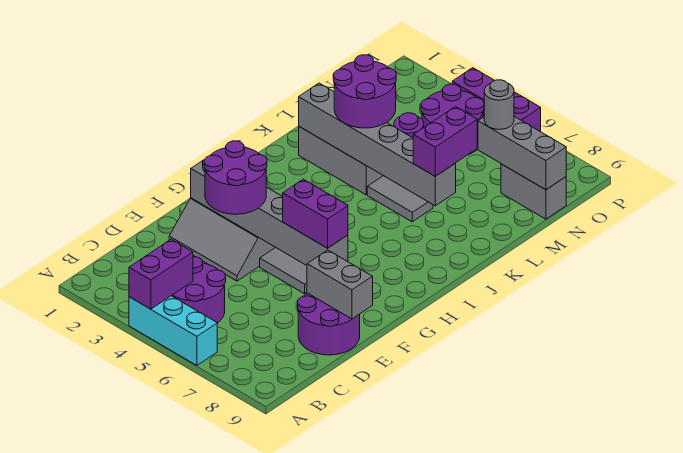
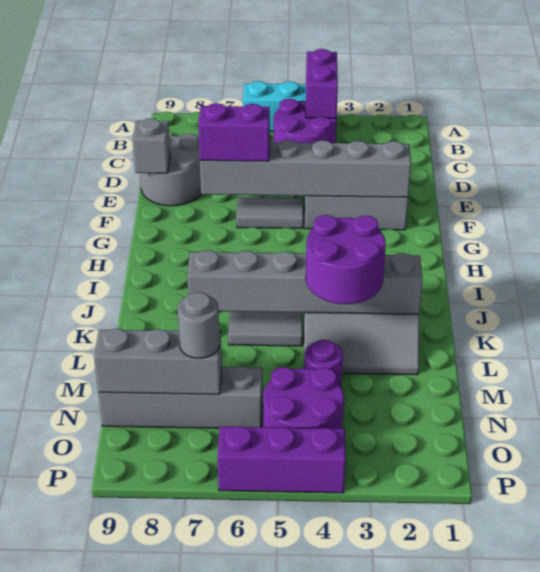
purple round brick D8:E9 level 1 -> grey round brick D8:E9 level 1
purple round brick E3:F4 level 3 -> none
grey brick E8:E9 level 2 -> grey brick E9 level 2
purple brick K7:L7 level 3 -> none
grey brick N8:N9 level 1 -> grey brick N6:N9 level 1

